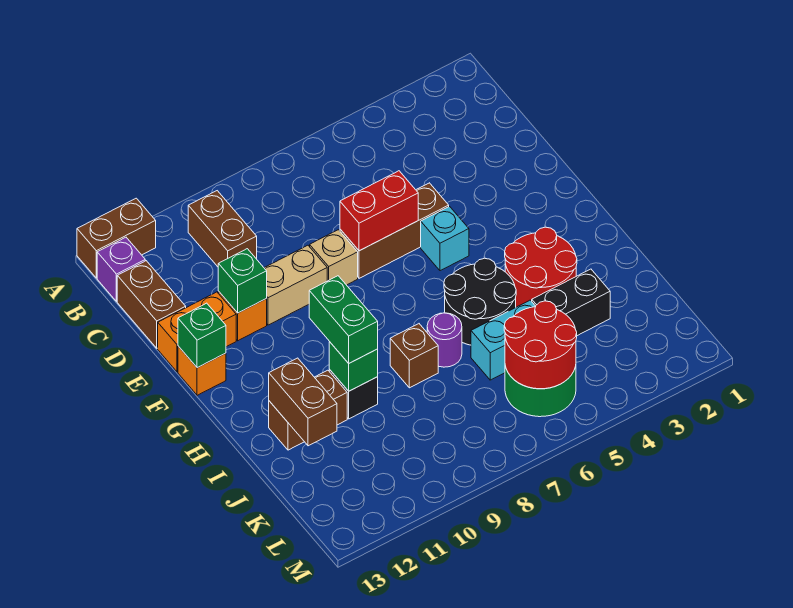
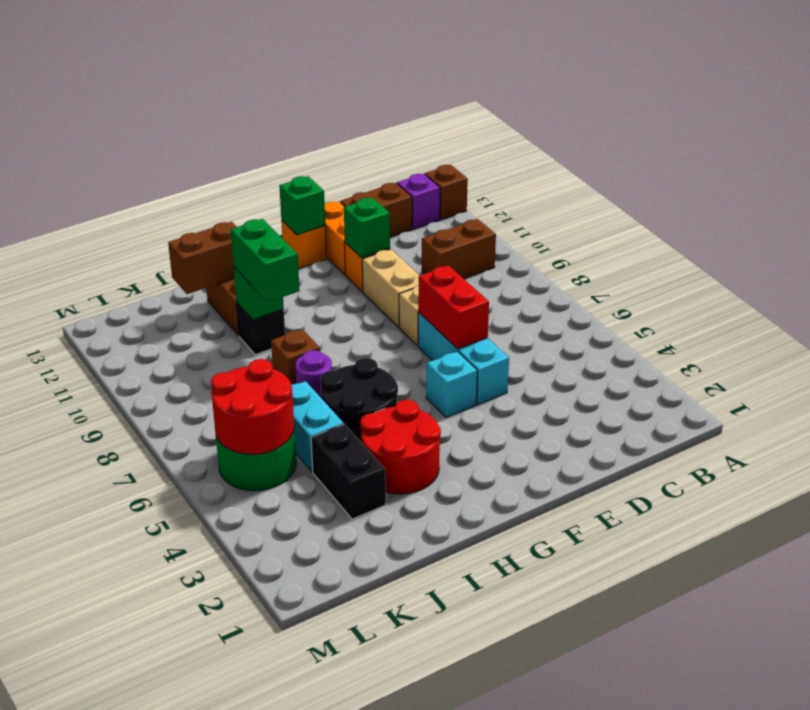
brown brick A12:A13 level 1 -> brown brick A13 level 1
brown brick E5:E7 level 1 -> cyan brick E5:E7 level 1
green brick H10:I10 level 3 -> green brick I9:I10 level 3

